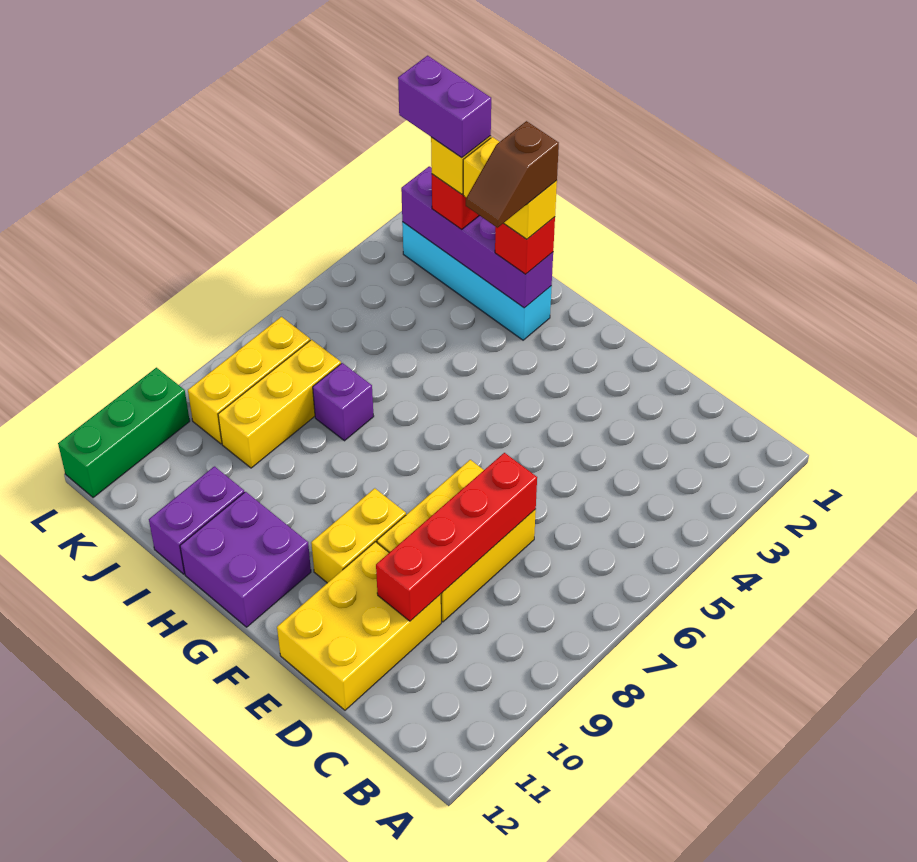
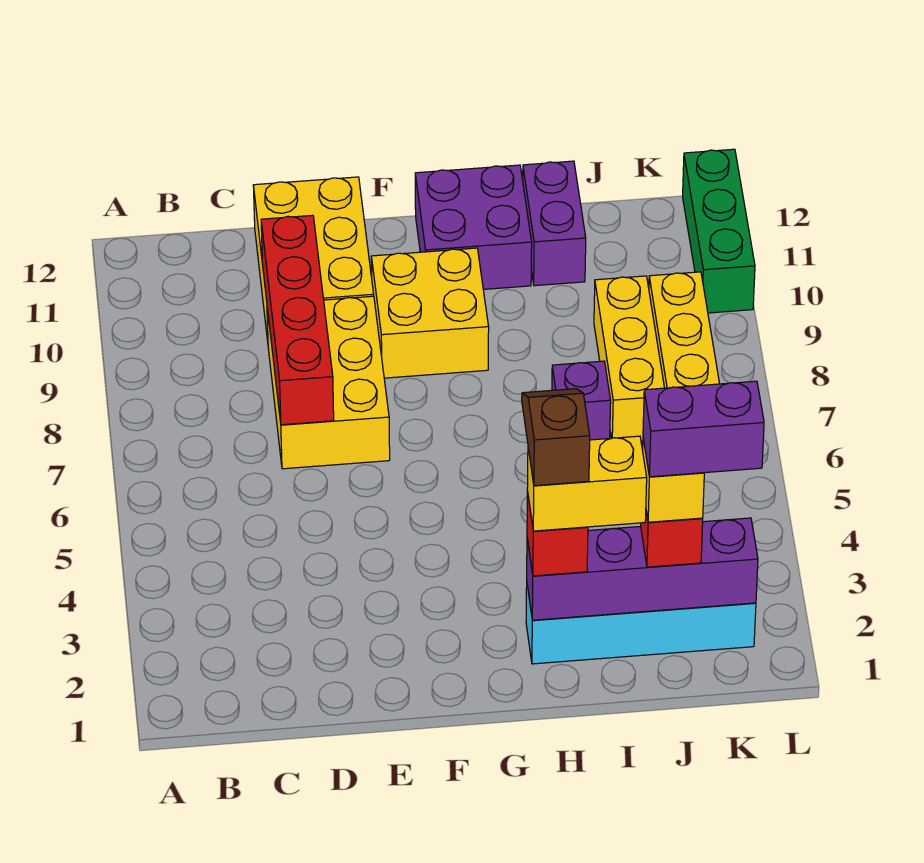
yellow brick F9:F10 level 1 -> yellow brick F9:G10 level 1

